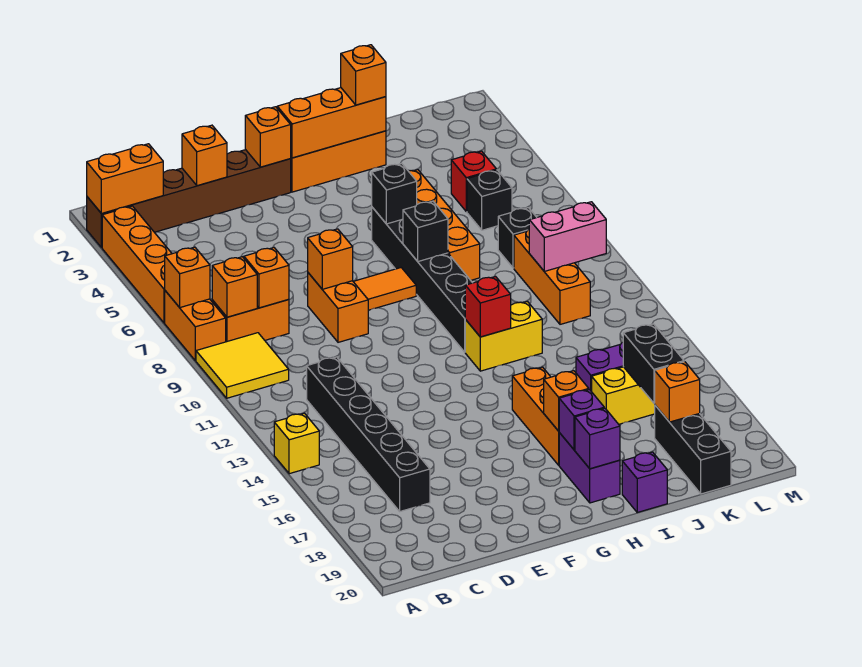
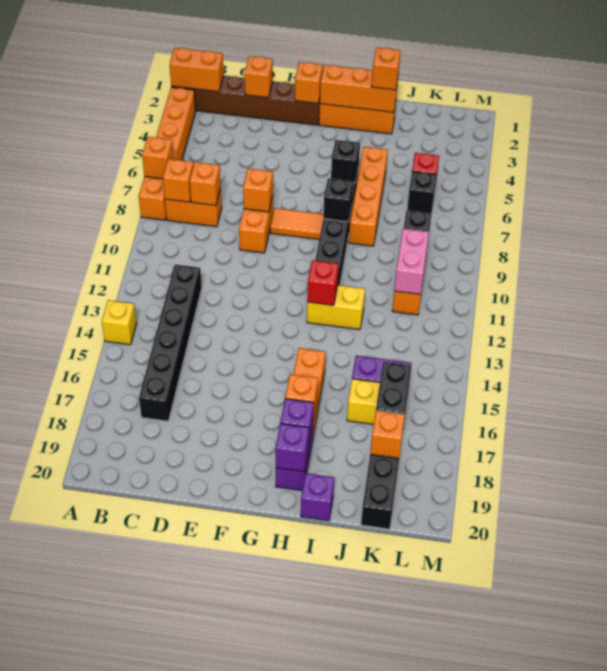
yellow tile A9:B10 level 1 -> none
pink brick K10:L10 level 2 -> pink brick K10:K11 level 2

